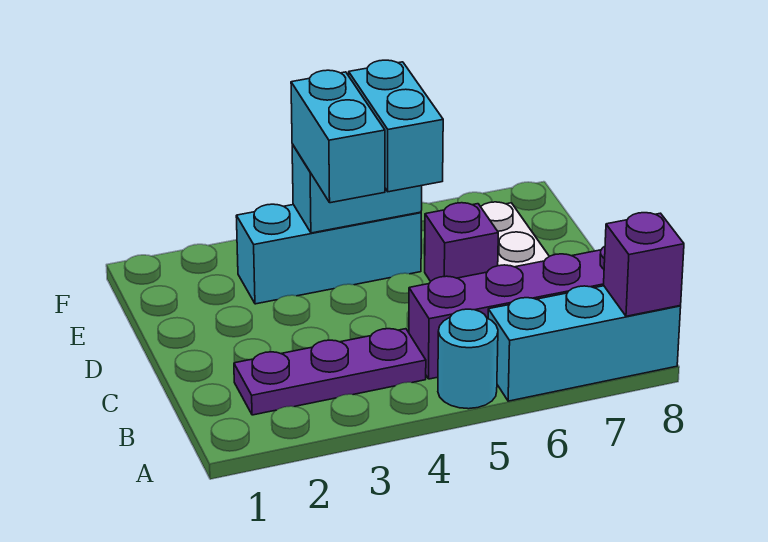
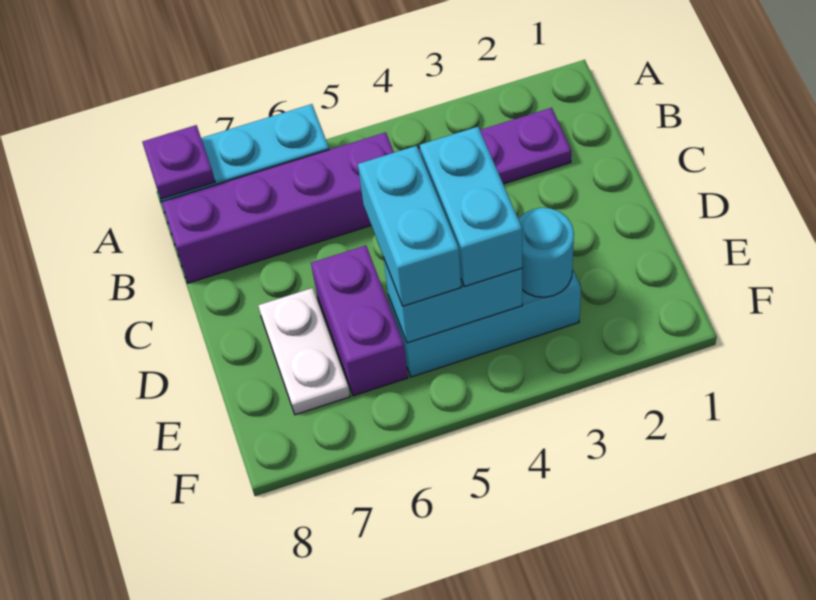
cyan round brick A5 level 1 -> cyan round brick E3 level 2
purple brick A8 level 2 -> purple plate A8 level 2
purple brick D6 level 1 -> purple brick D6:E6 level 1

